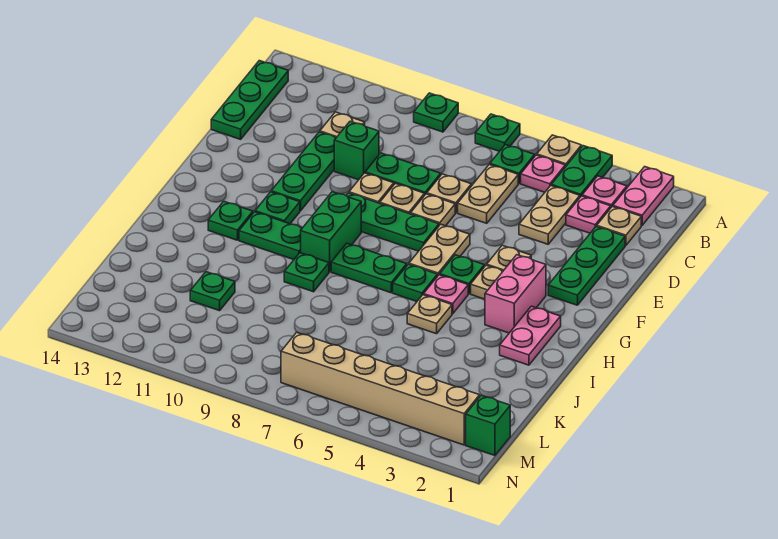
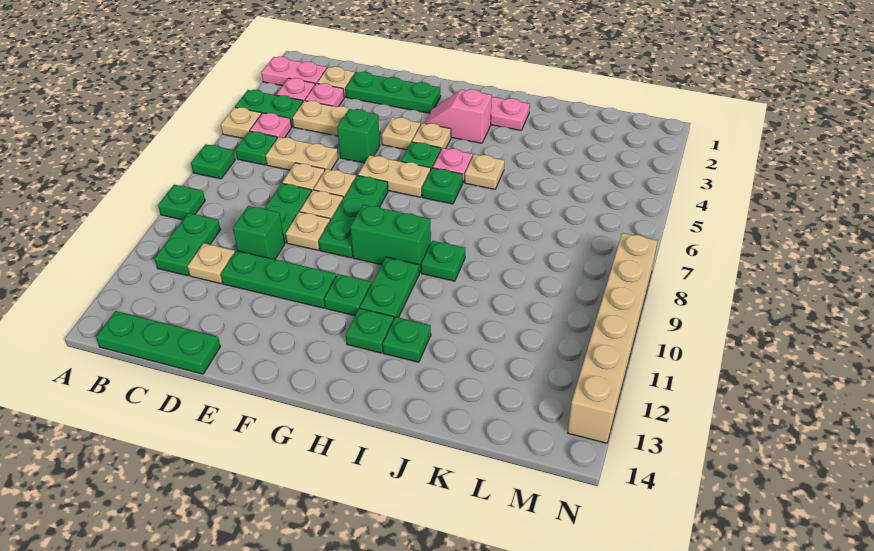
pink brick G3:H3 level 1 -> pink slope G3:H3 level 1 top H
green plate H7:H8 level 1 -> green plate B10:B11 level 1
green plate K11 level 1 -> green plate I12 level 1
green brick M1 level 1 -> green brick E5 level 1
tan brick M2:M7 level 1 -> tan brick N8:N13 level 1

